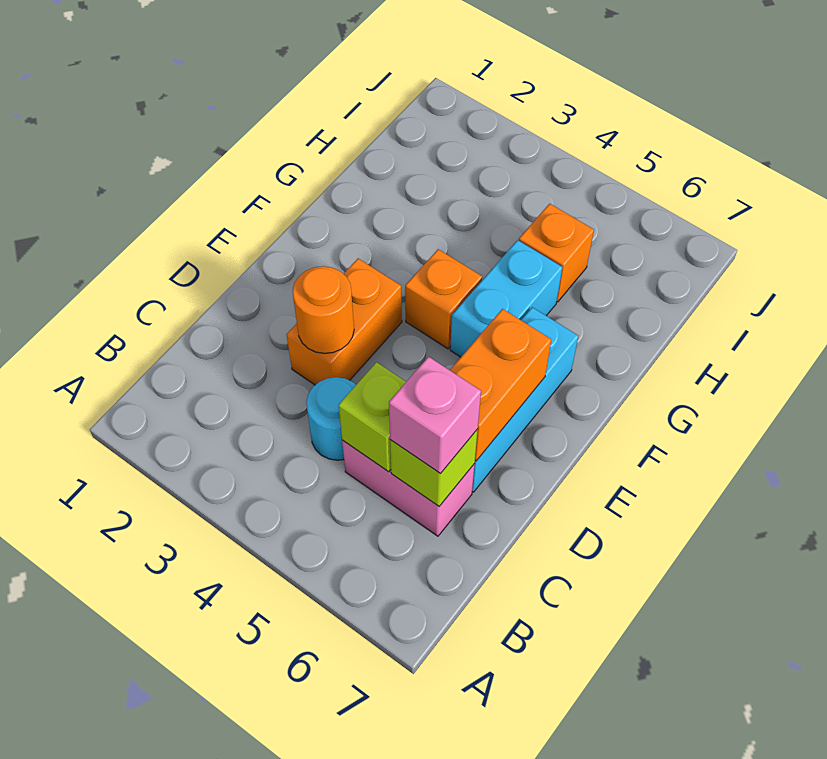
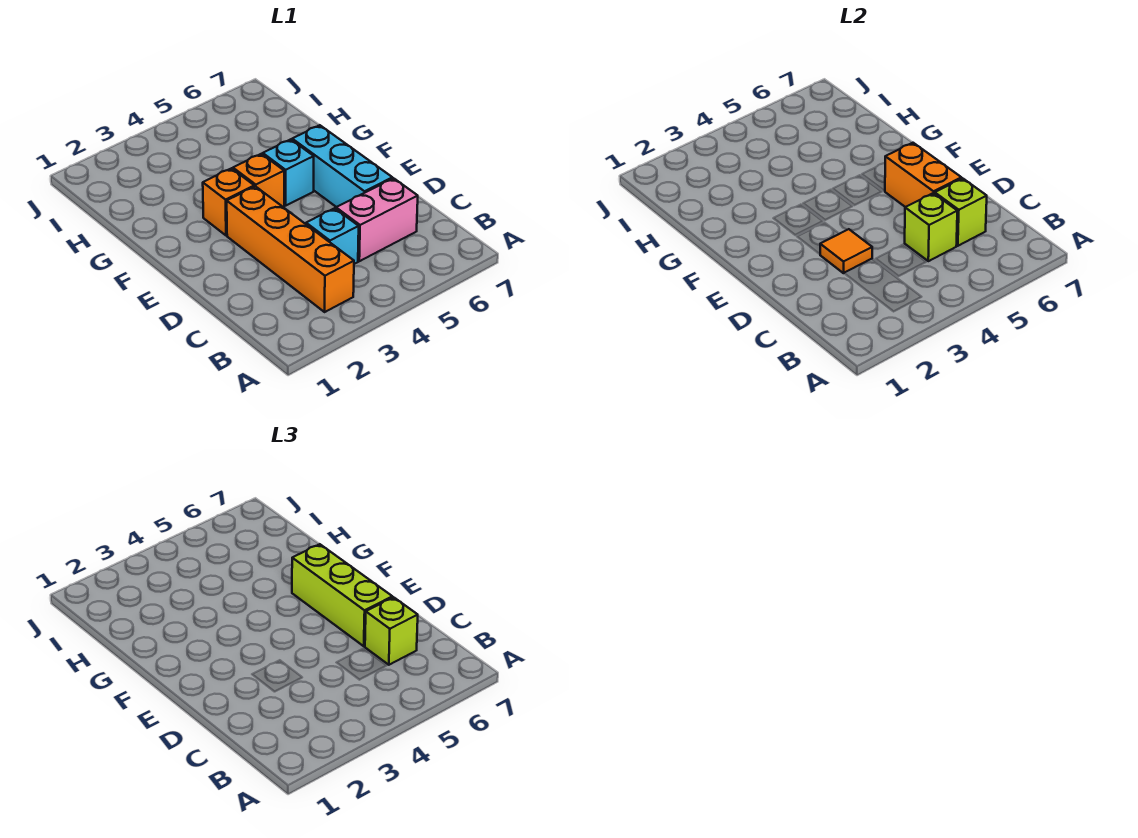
cyan round brick C4 level 1 -> cyan brick C4 level 1
pink brick C6 level 3 -> lime brick C6 level 3
orange brick D3:E3 level 1 -> orange brick B3:E3 level 1
orange round brick D3 level 2 -> orange tile D3 level 2
none -> lime brick D6:F6 level 3
cyan brick F5:G5 level 1 -> cyan brick F5 level 1
orange brick H5 level 1 -> orange brick F3 level 1

